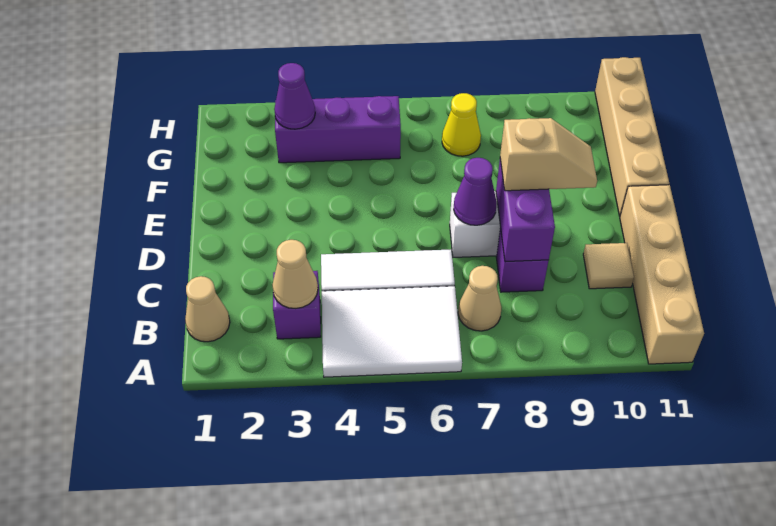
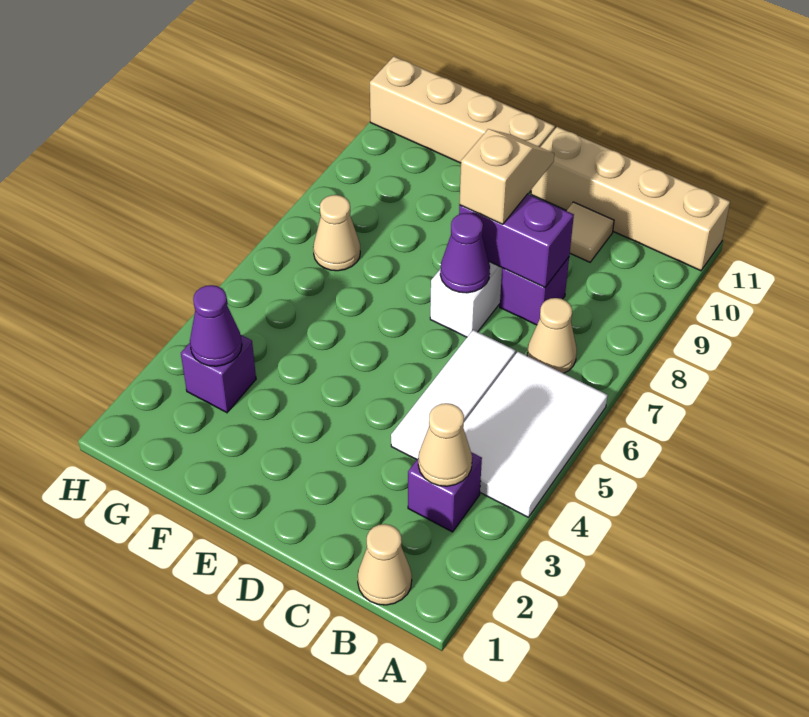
purple brick G3:G5 level 1 -> purple brick G3 level 1
yellow cone G7 level 1 -> tan cone G7 level 1

